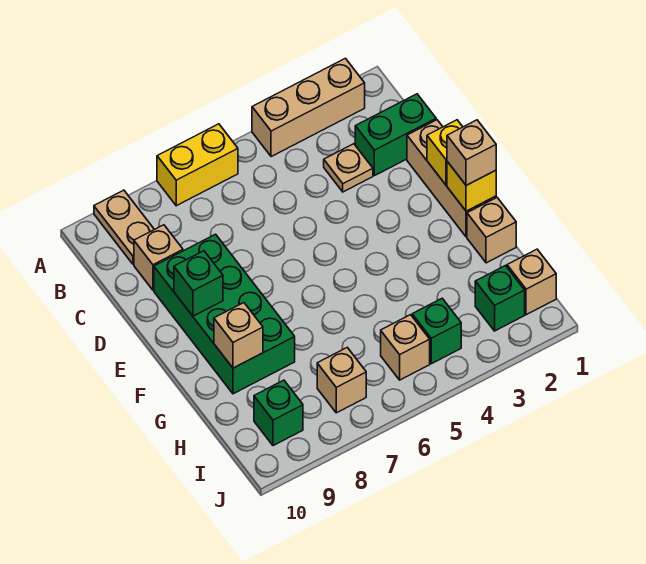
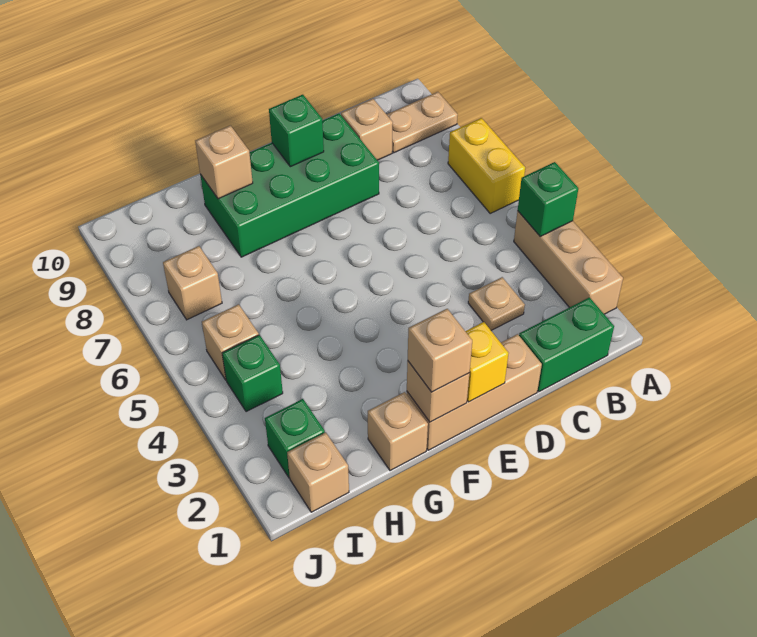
green brick C1:C2 level 1 -> green brick B1:C1 level 1
yellow brick F1 level 2 -> tan brick F1 level 2
green brick I9 level 1 -> green brick A4 level 2

